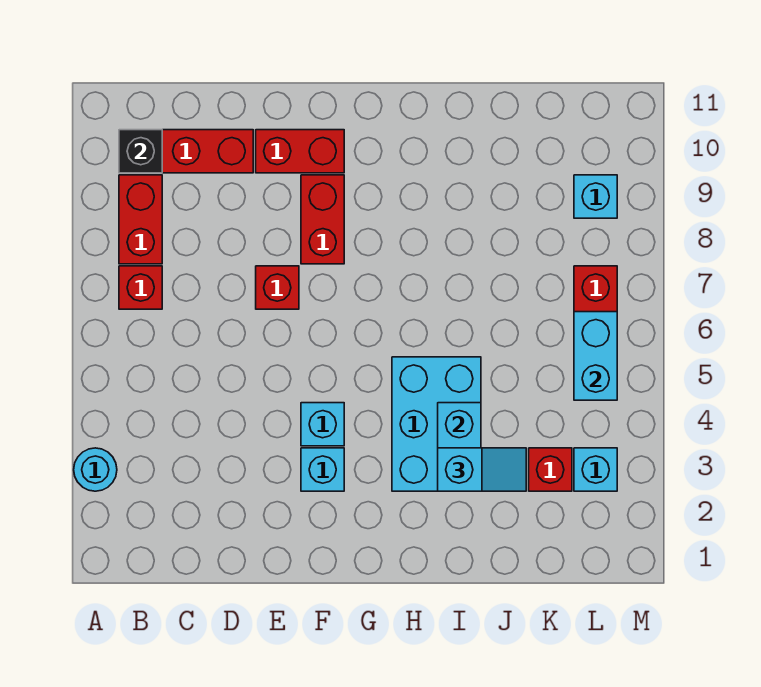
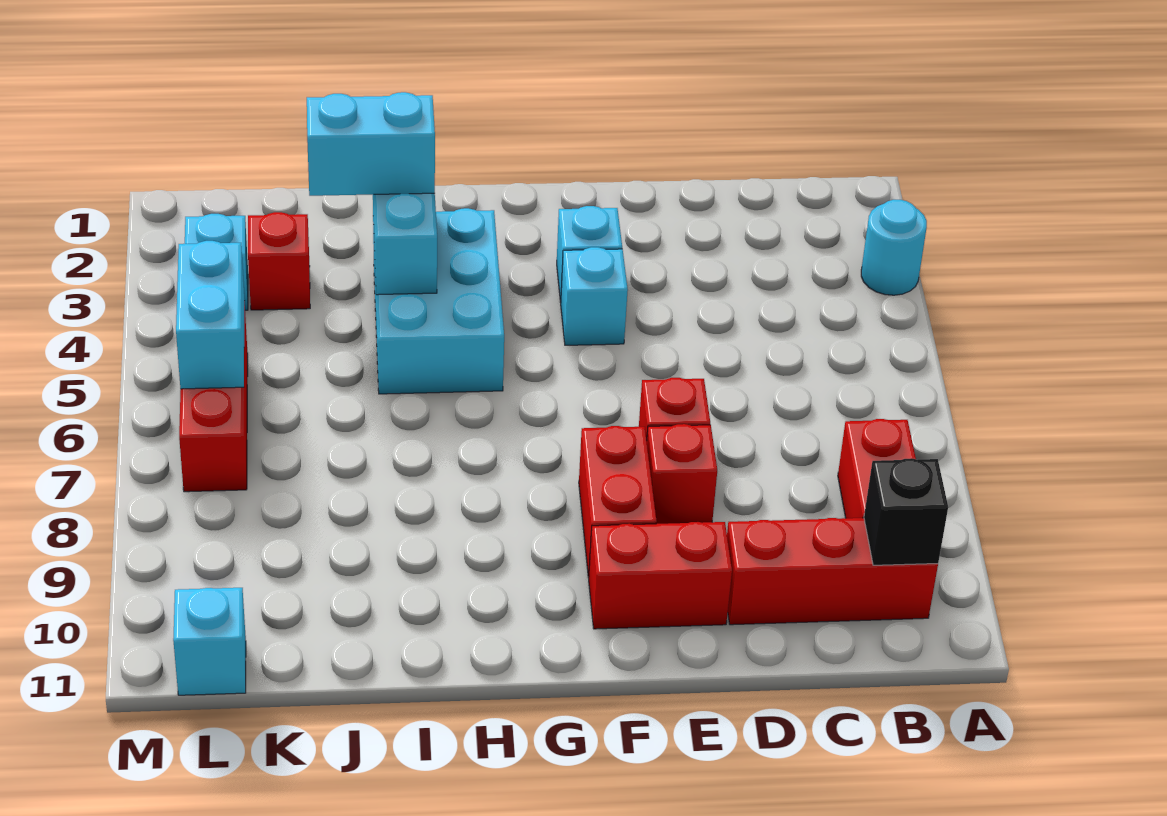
red brick B7 level 1 -> red brick E8 level 1
cyan slope I3:J3 level 3 top I -> cyan brick I3:J3 level 3
cyan brick L9 level 1 -> cyan brick L11 level 1

